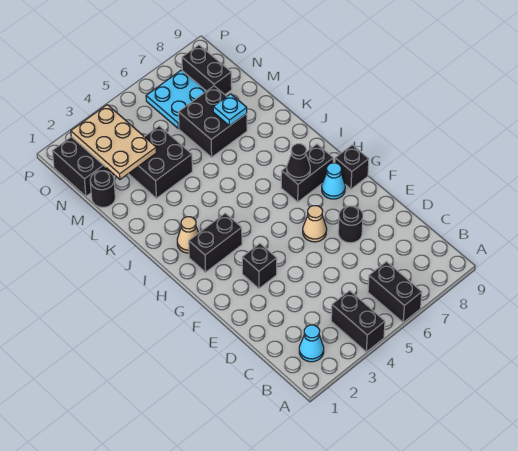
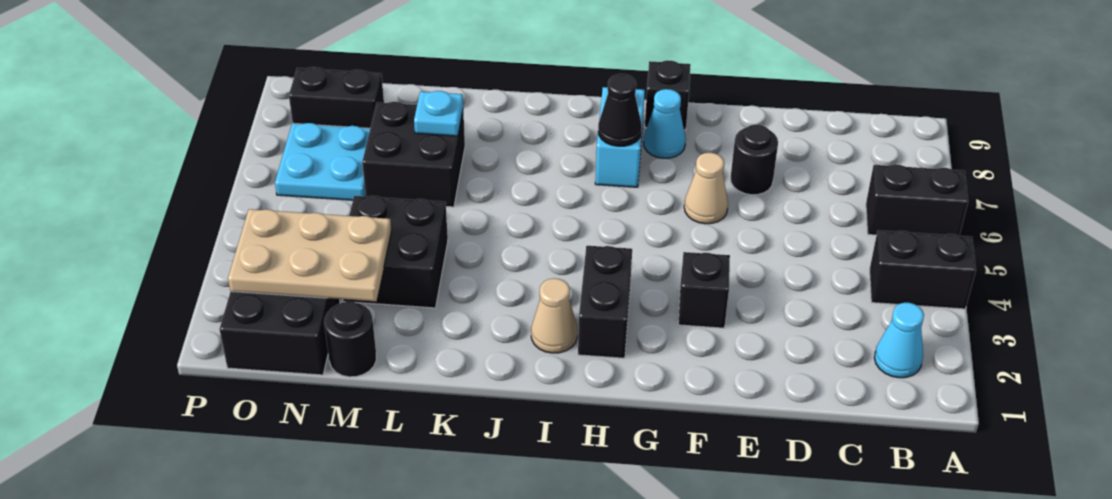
black brick H7:H8 level 1 -> cyan brick H7:H8 level 1

